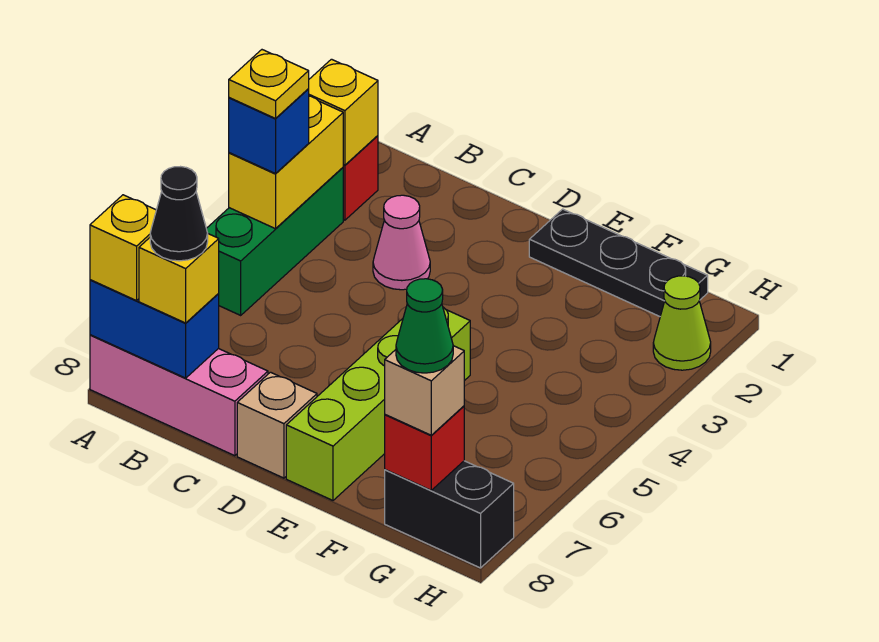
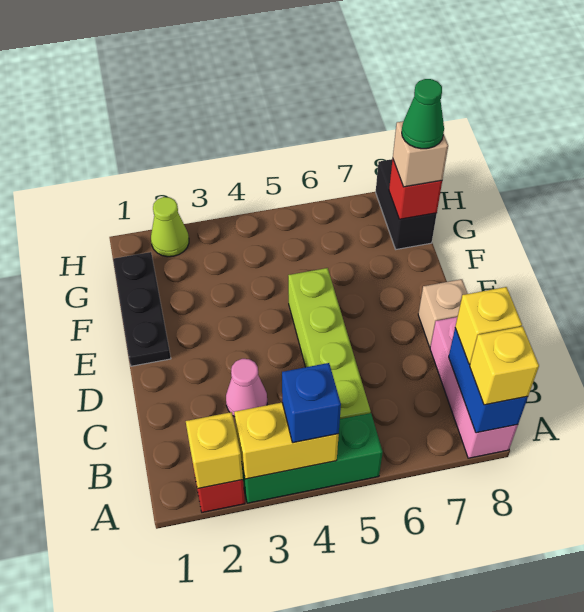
yellow plate A4 level 4 -> none
black cone B8 level 4 -> none
lime brick E5:E8 level 1 -> lime brick B5:E5 level 1

